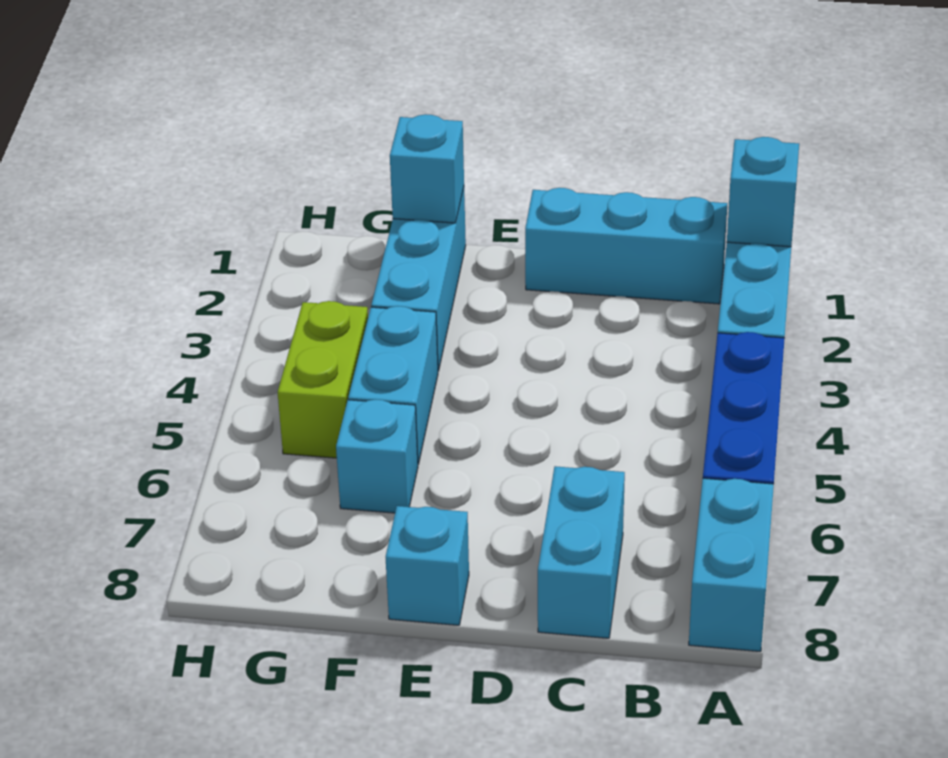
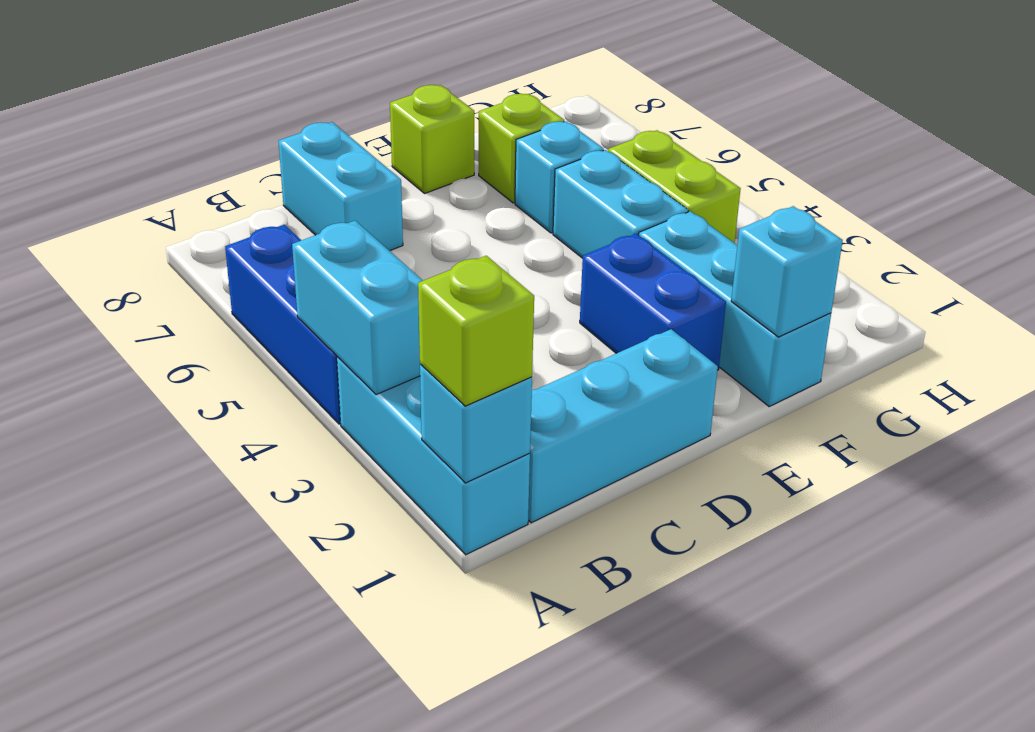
none -> lime brick A1 level 3
cyan brick A7:A8 level 1 -> cyan brick A3:A4 level 2
none -> blue brick E2:E3 level 1
cyan brick E8 level 1 -> lime brick E8 level 1
none -> lime brick F7 level 1

